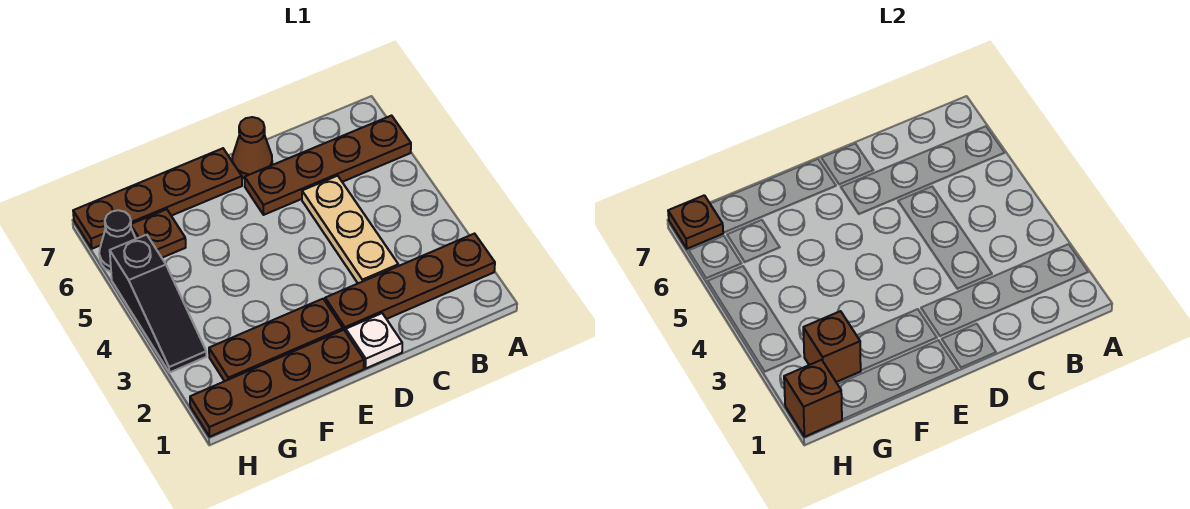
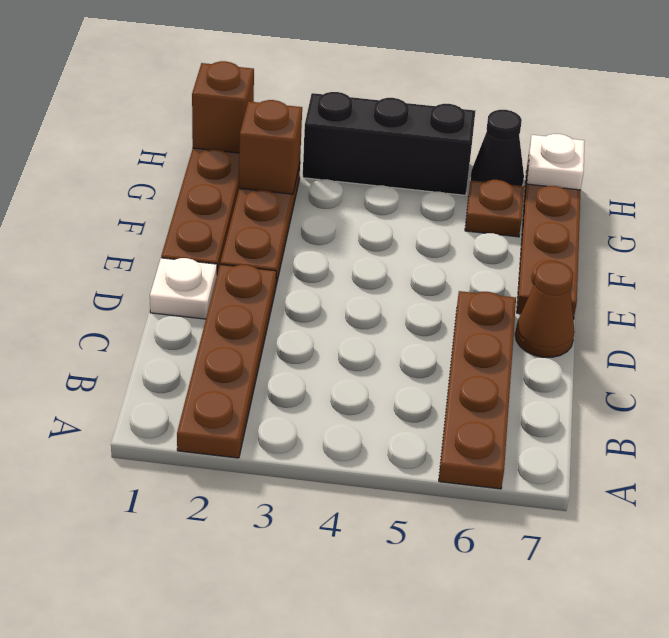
tan plate C3:C5 level 1 -> none
black slope H3:H5 level 1 top 5 -> black brick H3:H5 level 1
brown plate H7 level 2 -> white plate H7 level 2

